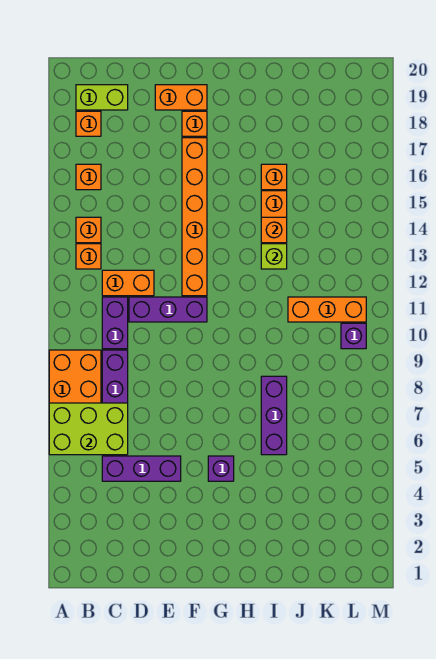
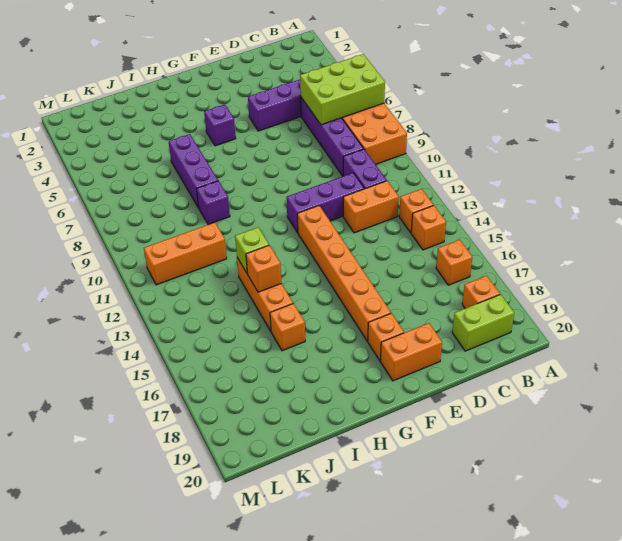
purple brick L10 level 1 -> purple brick I9 level 1

